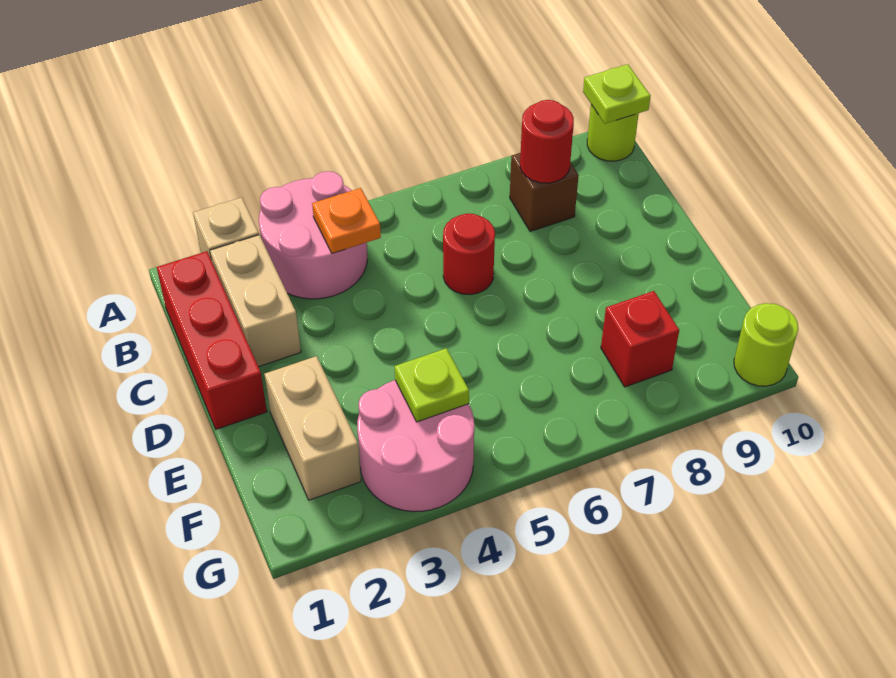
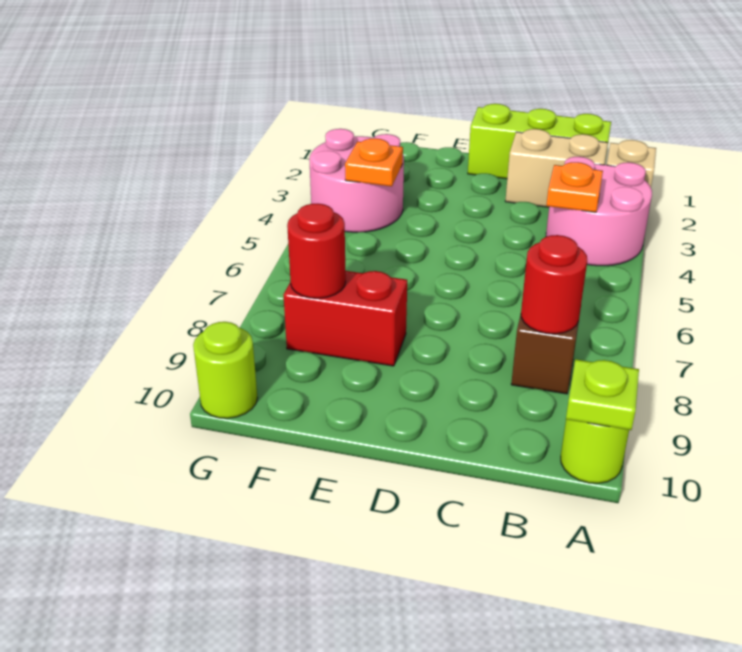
red brick B1:D1 level 1 -> lime brick B1:D1 level 1
red round brick C6 level 1 -> red round brick F8 level 2
tan brick E2:F2 level 1 -> none
lime plate F4 level 2 -> orange plate F4 level 2
red brick F8 level 1 -> red brick E8:F8 level 1

